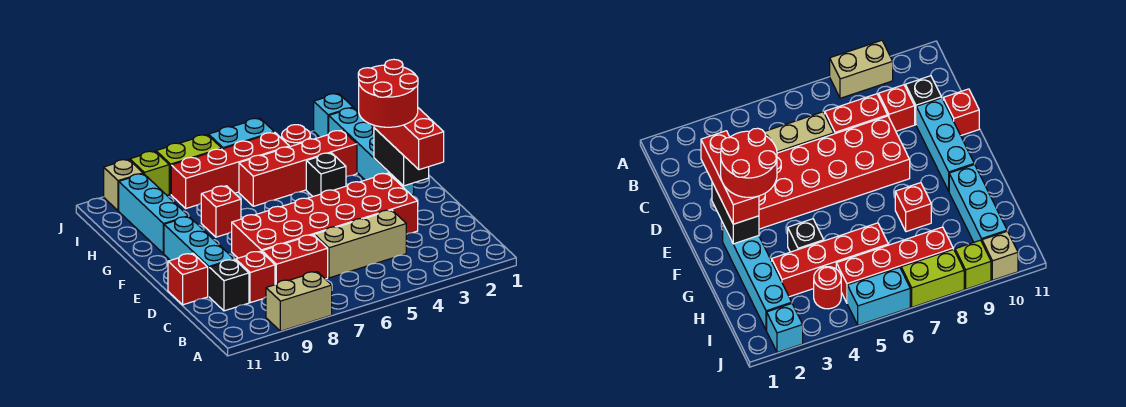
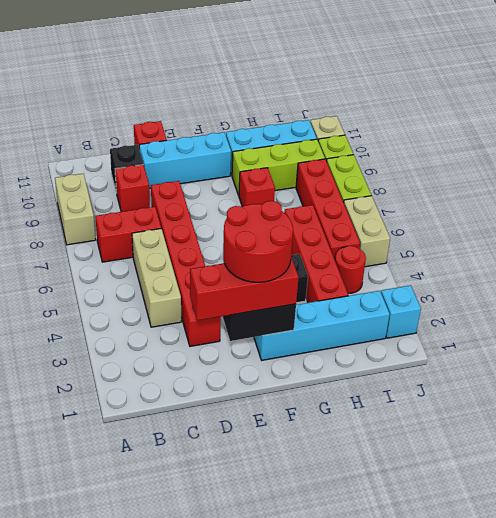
red brick C7:C8 level 1 -> red brick B7:C7 level 1
red brick D3:E8 level 1 -> red brick D3:D8 level 1
none -> lime brick G9:I9 level 1
cyan brick J5:J6 level 1 -> tan brick J5:J6 level 1

